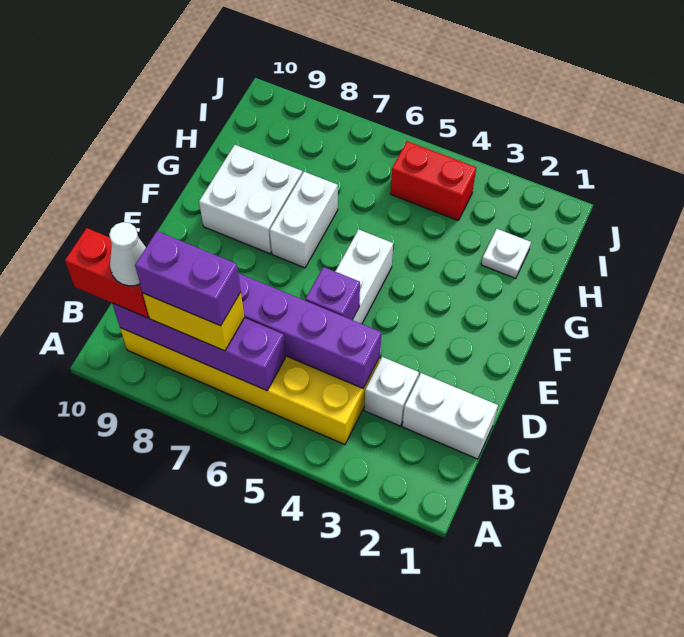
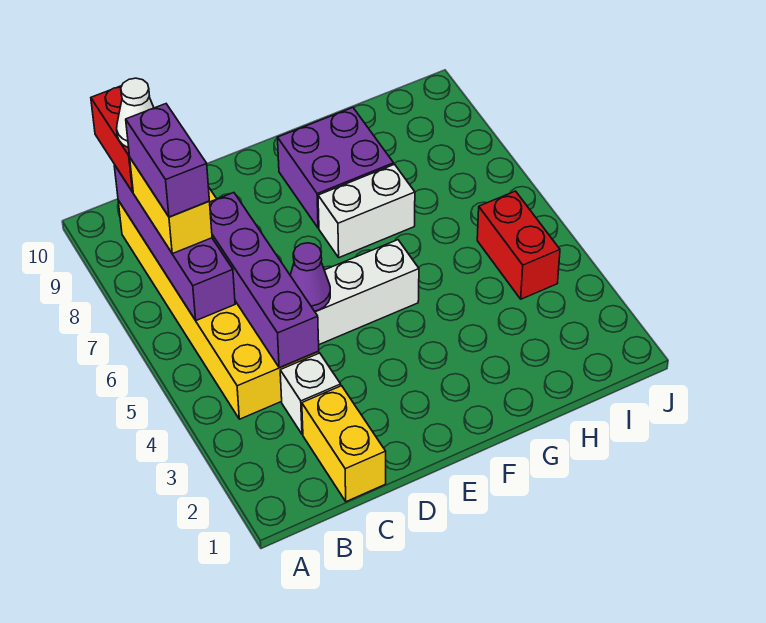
white brick C1:C2 level 1 -> yellow brick C1:C2 level 1
purple brick D5 level 2 -> purple cone D5 level 2
white brick F8:G9 level 1 -> purple brick F8:G9 level 1
white plate H2 level 1 -> none

